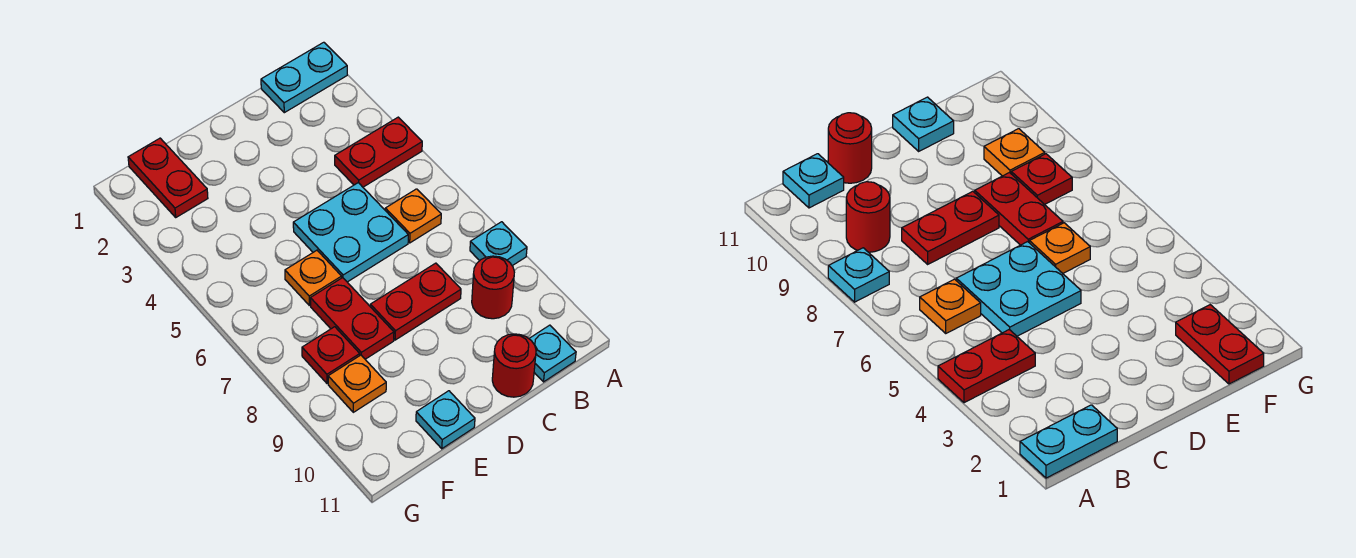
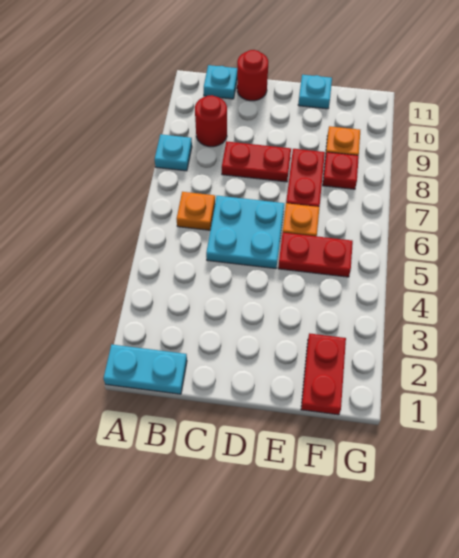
red plate A4:B4 level 1 -> red plate E5:F5 level 1

